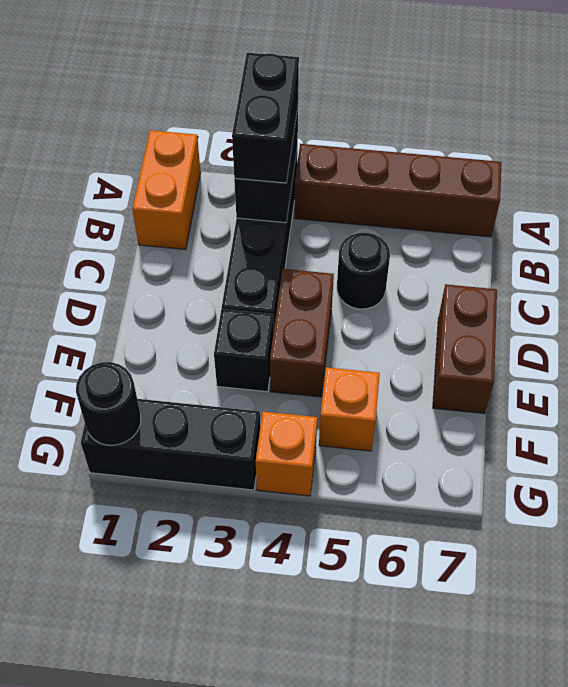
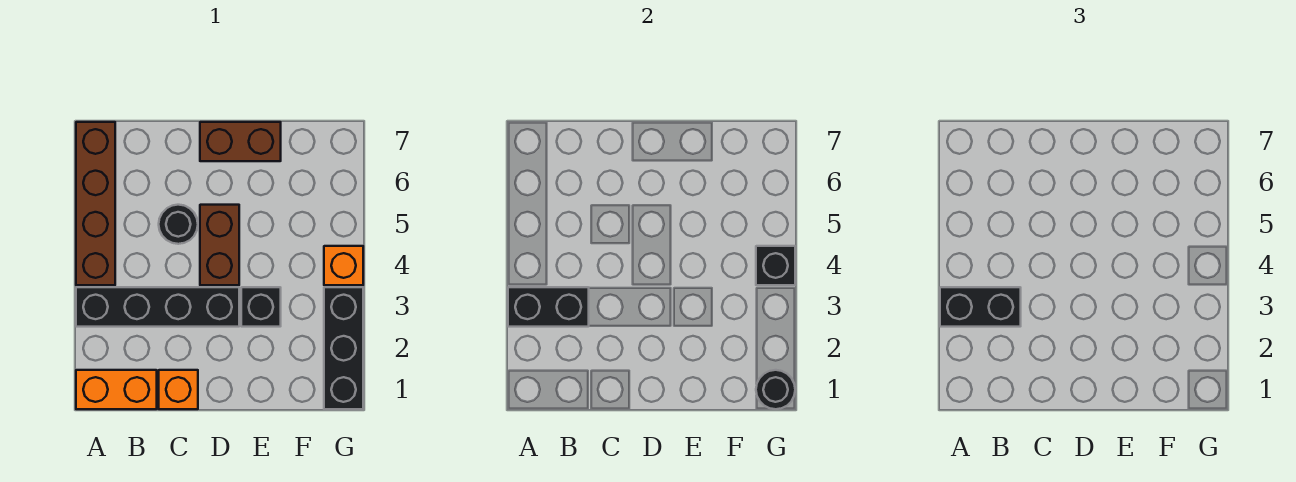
brown brick D4:E4 level 1 -> brown brick D4:D5 level 1
orange brick F5 level 1 -> orange brick C1 level 1
none -> black brick G4 level 2

